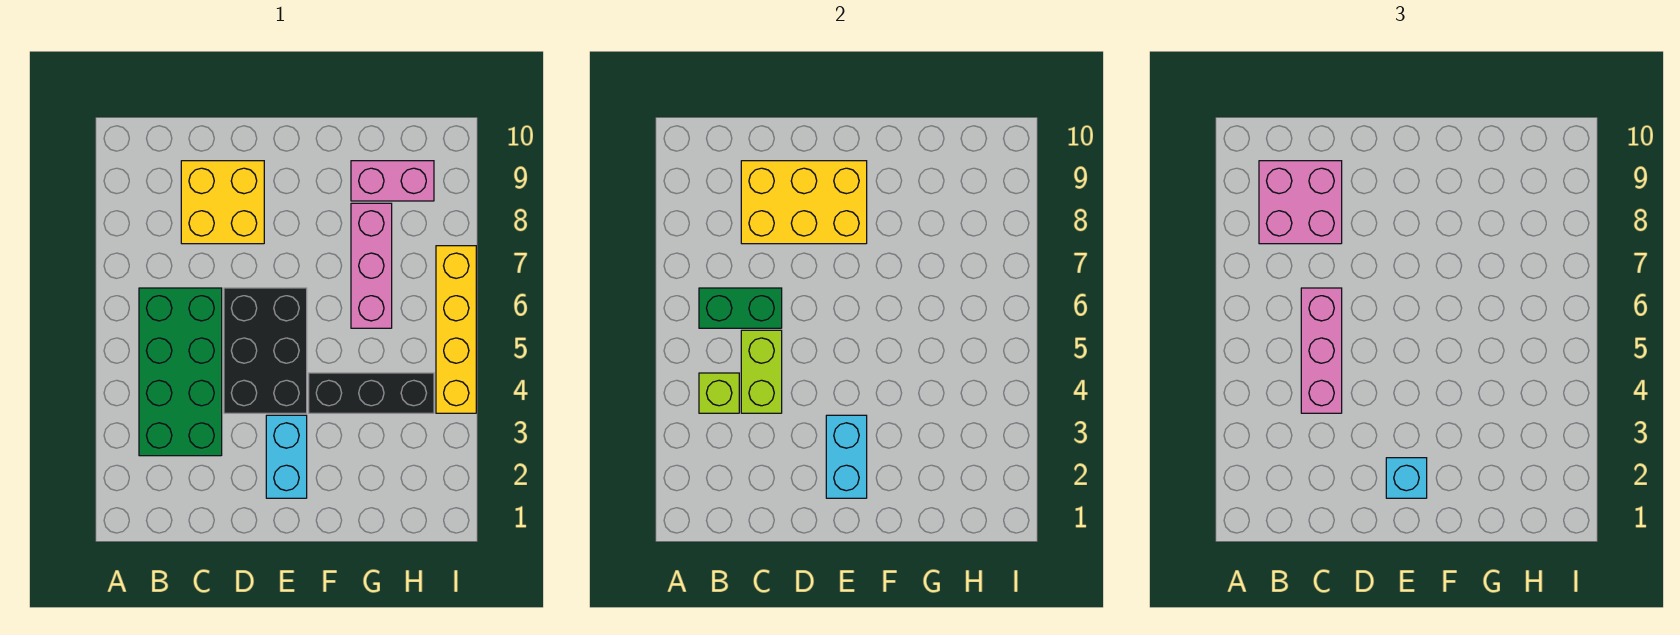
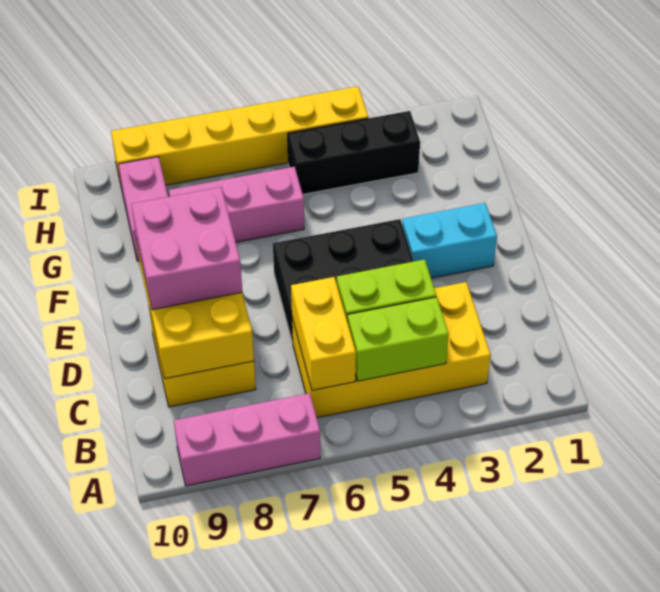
green brick B3:C6 level 1 -> yellow brick B3:C6 level 1
lime brick B4 level 2 -> lime brick B4:B5 level 2
green brick B6:C6 level 2 -> yellow brick B6:C6 level 2
pink brick B8:C9 level 3 -> pink brick D8:E9 level 3
pink brick C4:C6 level 3 -> pink brick A7:A9 level 1
cyan brick E2:E3 level 2 -> none
cyan brick E2 level 3 -> none
black brick F4:H4 level 1 -> black brick H3:H5 level 1
yellow brick I4:I7 level 1 -> yellow brick I4:I9 level 1

